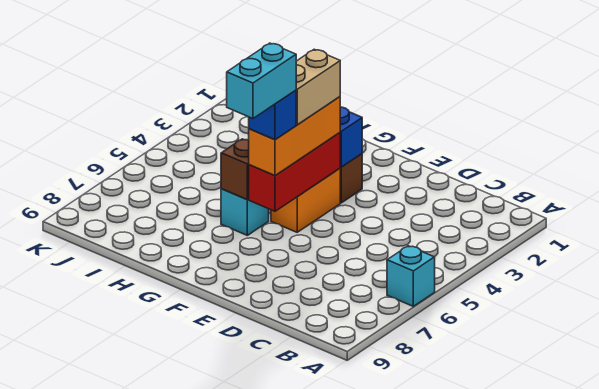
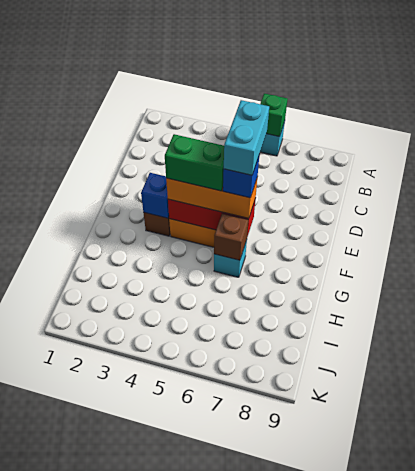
none -> green brick A6 level 2
tan brick F4:F5 level 4 -> green brick F4:F5 level 4
cyan brick F6:F7 level 5 -> cyan brick E6:F6 level 5

